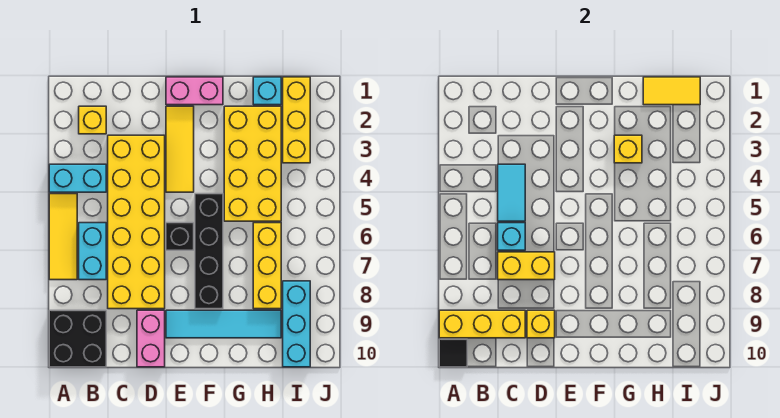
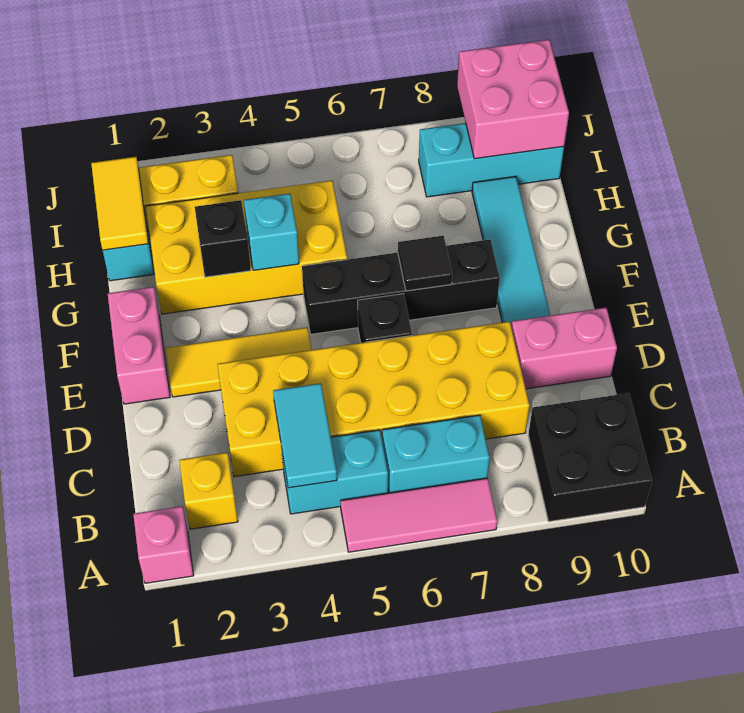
none -> pink brick A1 level 1
cyan brick A4:B4 level 1 -> cyan brick B4:B5 level 1
yellow tile A5:A7 level 1 -> pink tile A5:A7 level 1
yellow brick A9:C9 level 2 -> none
black tile A10 level 2 -> black tile F7 level 2
cyan tile C4:C5 level 2 -> cyan tile B4:C4 level 2
cyan brick C6 level 2 -> cyan brick G4 level 2
yellow brick C7:D7 level 2 -> none
yellow brick D9 level 2 -> none
yellow brick G3 level 2 -> black brick G3 level 2
yellow brick H6:H8 level 1 -> none
none -> pink brick I9:J10 level 2

